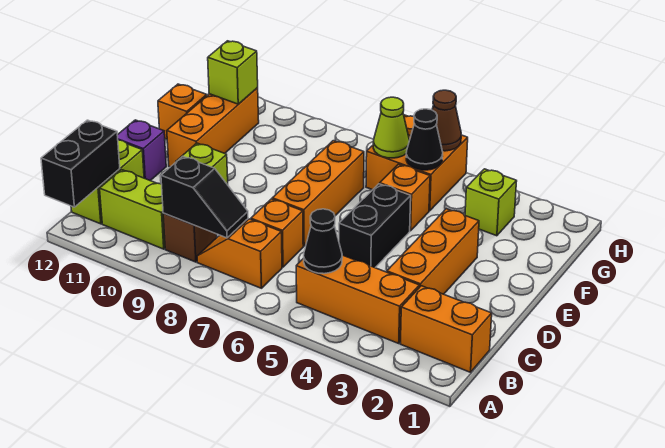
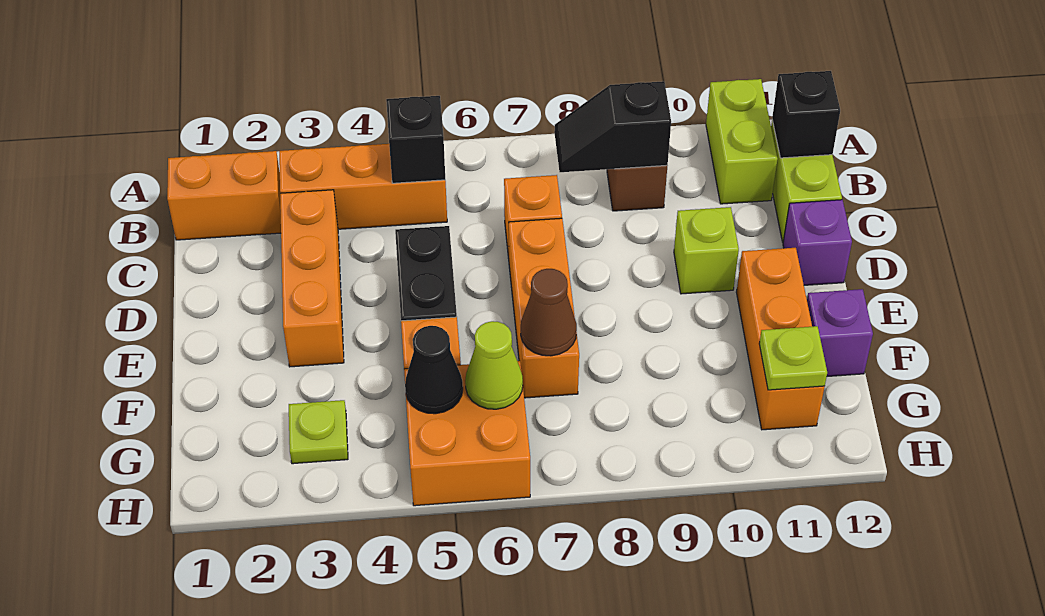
black brick A12:B12 level 2 -> black brick B12 level 2
black cone B5 level 2 -> black brick B5 level 2
orange slope B7:B8 level 1 top 7 -> none
lime brick B10:B11 level 1 -> lime brick A11:B11 level 1
orange brick F12 level 1 -> purple brick F12 level 1
lime brick G3 level 1 -> lime plate G3 level 1
lime brick G11 level 2 -> lime plate G11 level 2
brown cone H5 level 2 -> brown cone F7 level 2

